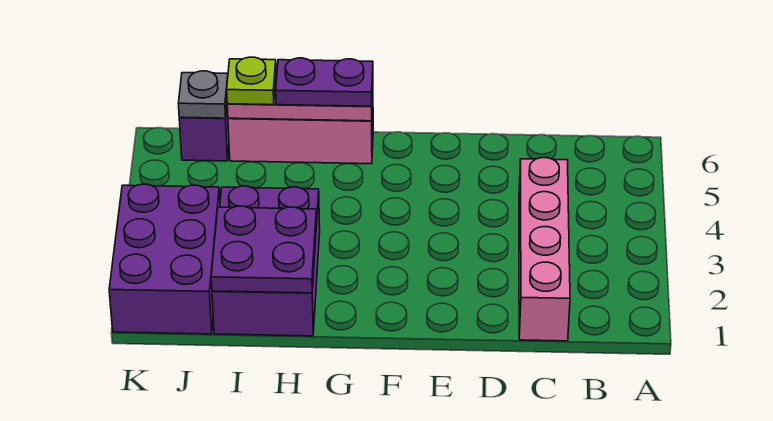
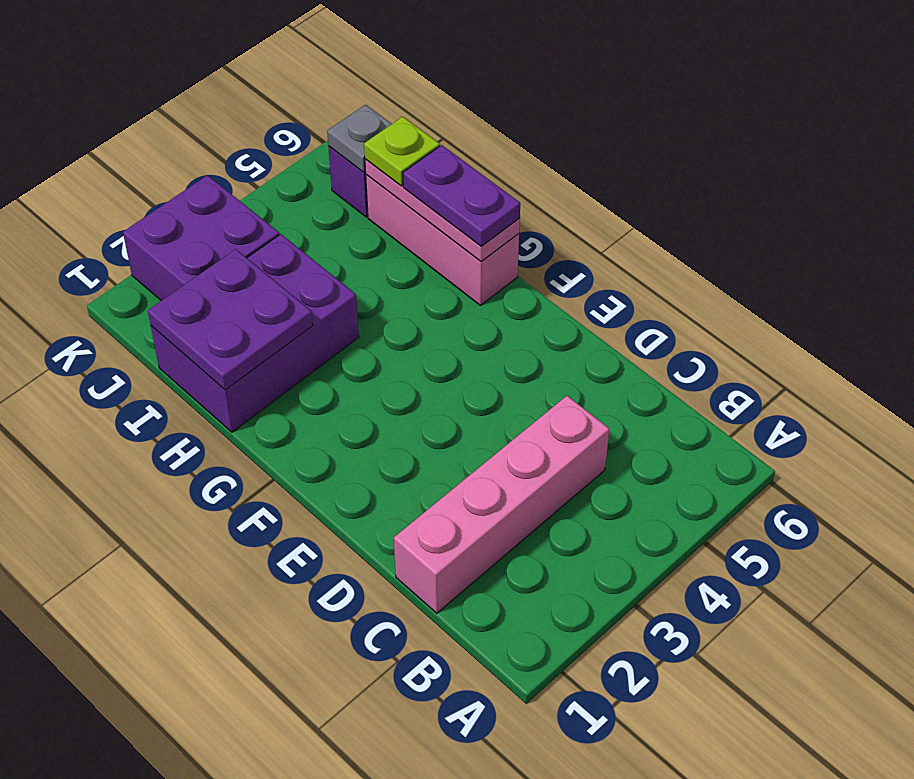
purple brick J1:K3 level 1 -> purple brick J2:K3 level 1

